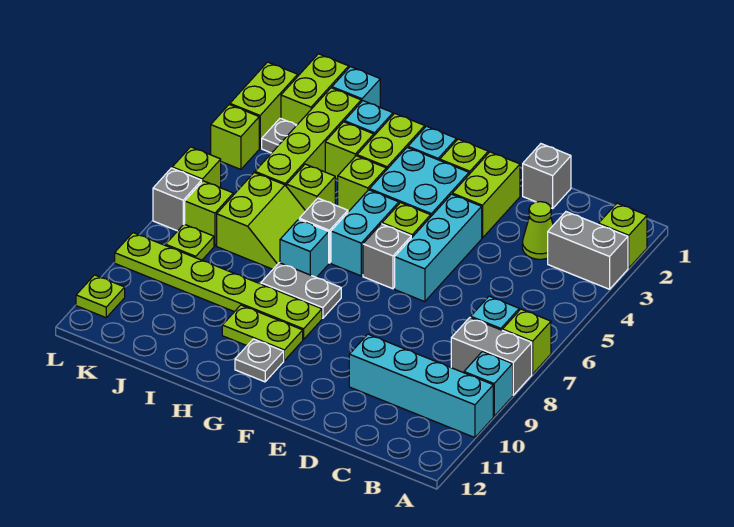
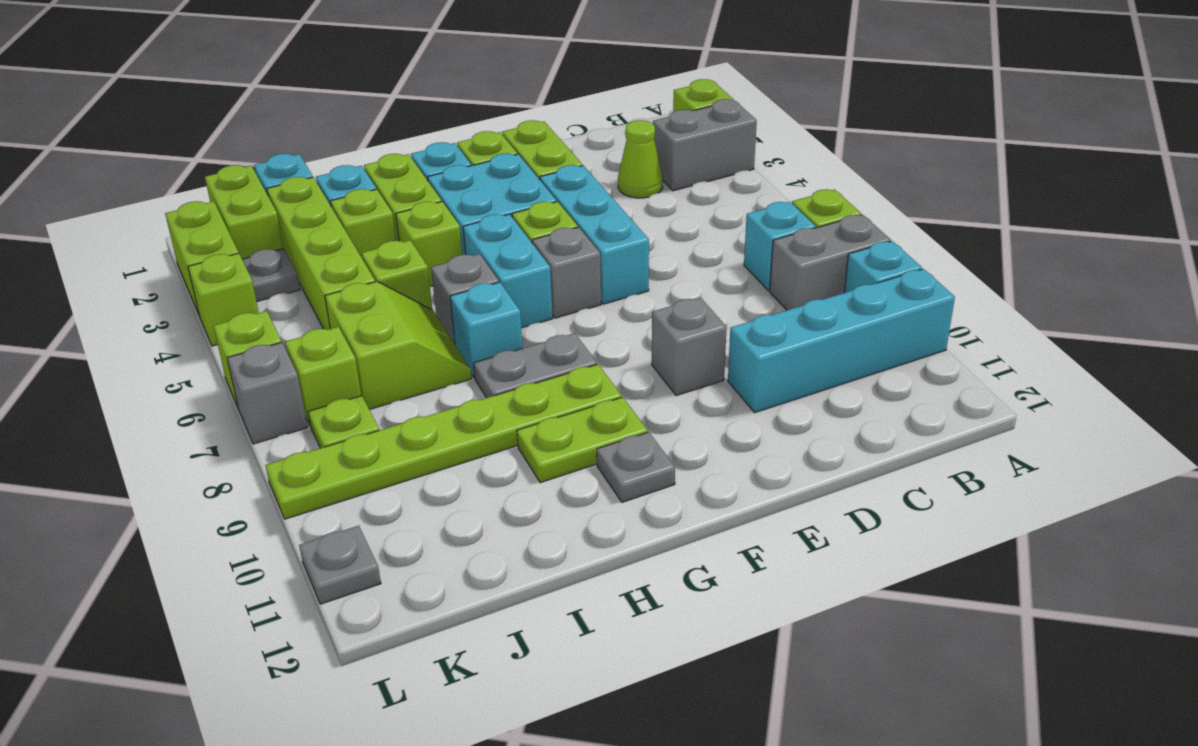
grey brick D1 level 1 -> grey brick E9 level 1
lime plate L11 level 1 -> grey plate L11 level 1

